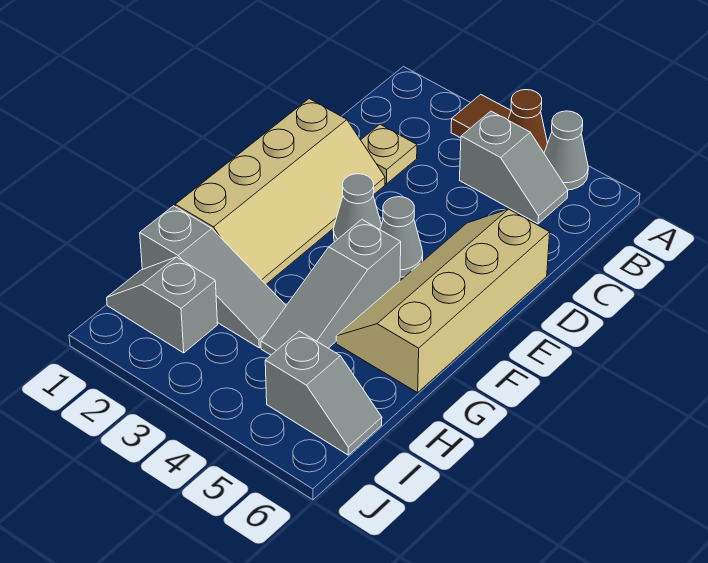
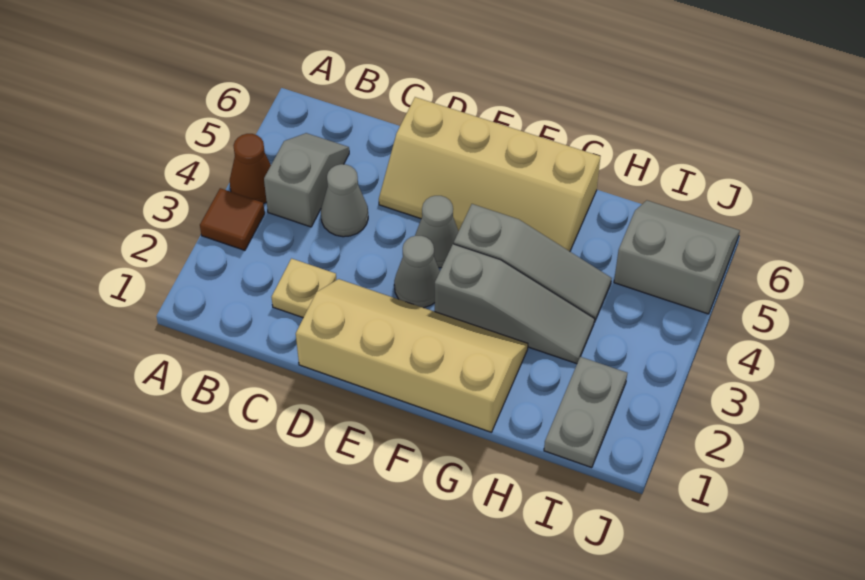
grey cone A5 level 1 -> grey cone C4 level 1
grey slope H1:H3 level 1 top 1 -> grey slope F3:H3 level 1 top F
grey slope I1:I2 level 1 top 2 -> grey plate I1:I2 level 1
grey slope I5:I6 level 1 top 5 -> grey slope I5:J6 level 1 top 5

